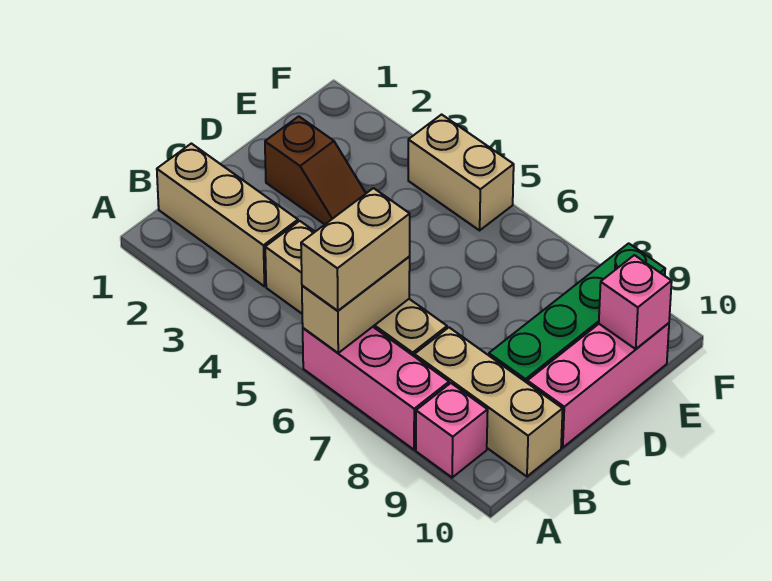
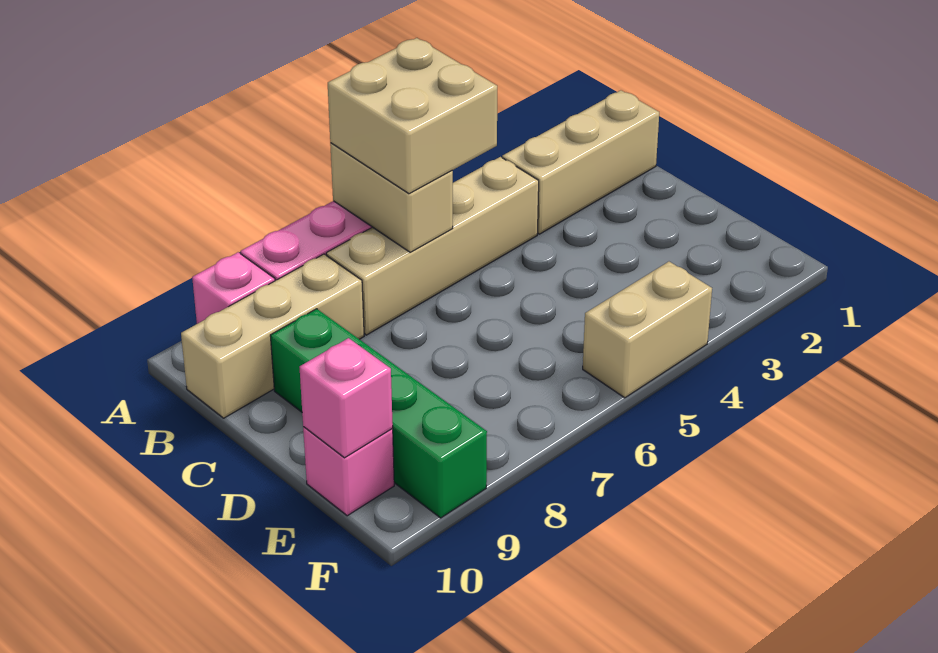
tan brick A6:B6 level 3 -> tan brick A5:B6 level 3
pink brick C10:E10 level 1 -> pink brick E10 level 1
brown slope D2:D3 level 1 top 2 -> none

